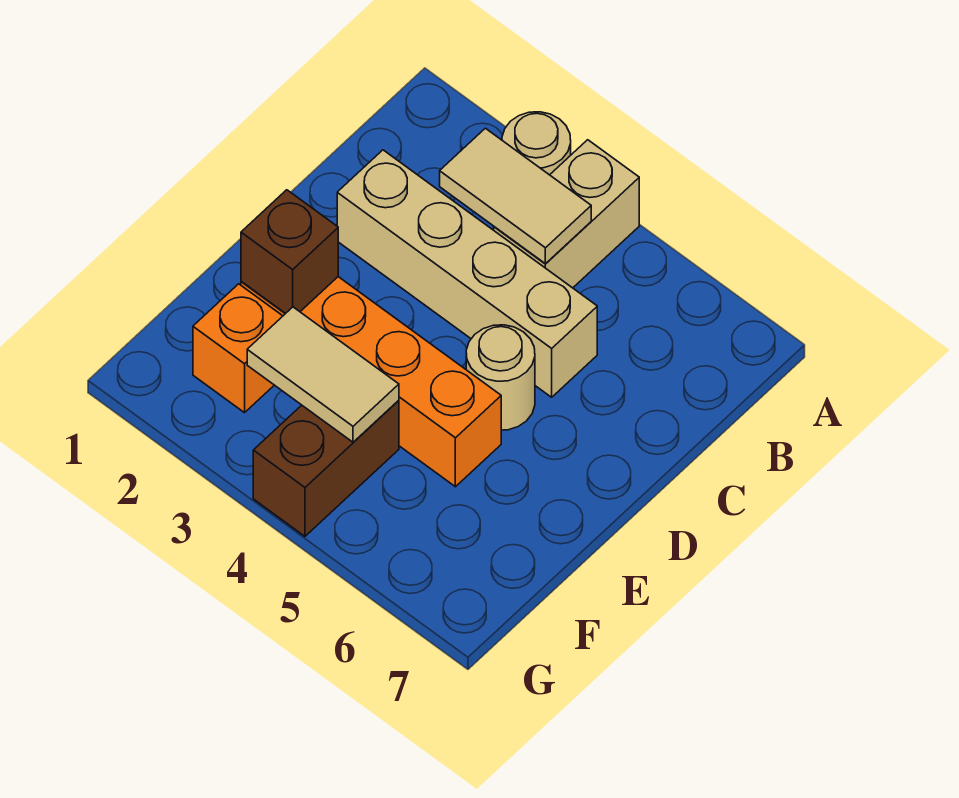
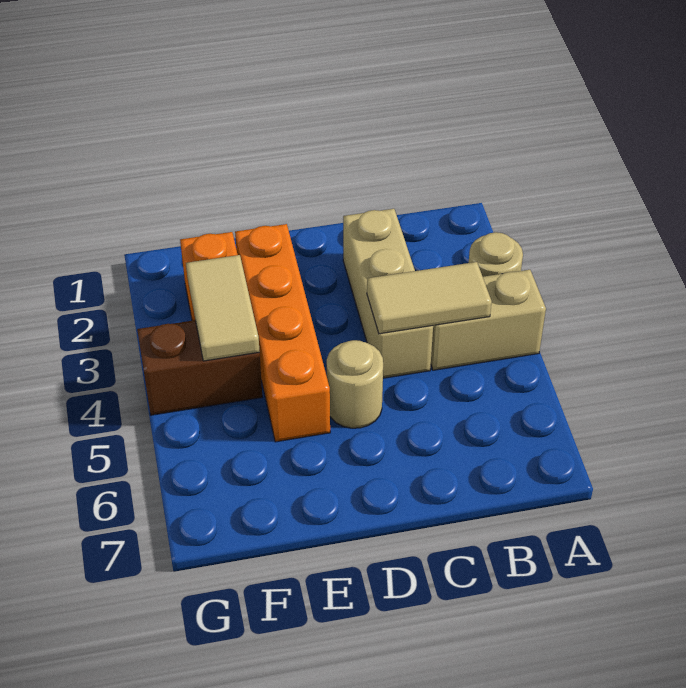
tan tile B3:B4 level 2 -> tan tile B4:C4 level 2
tan brick C2:C5 level 1 -> tan brick C2:C4 level 1
brown brick E2 level 2 -> none

